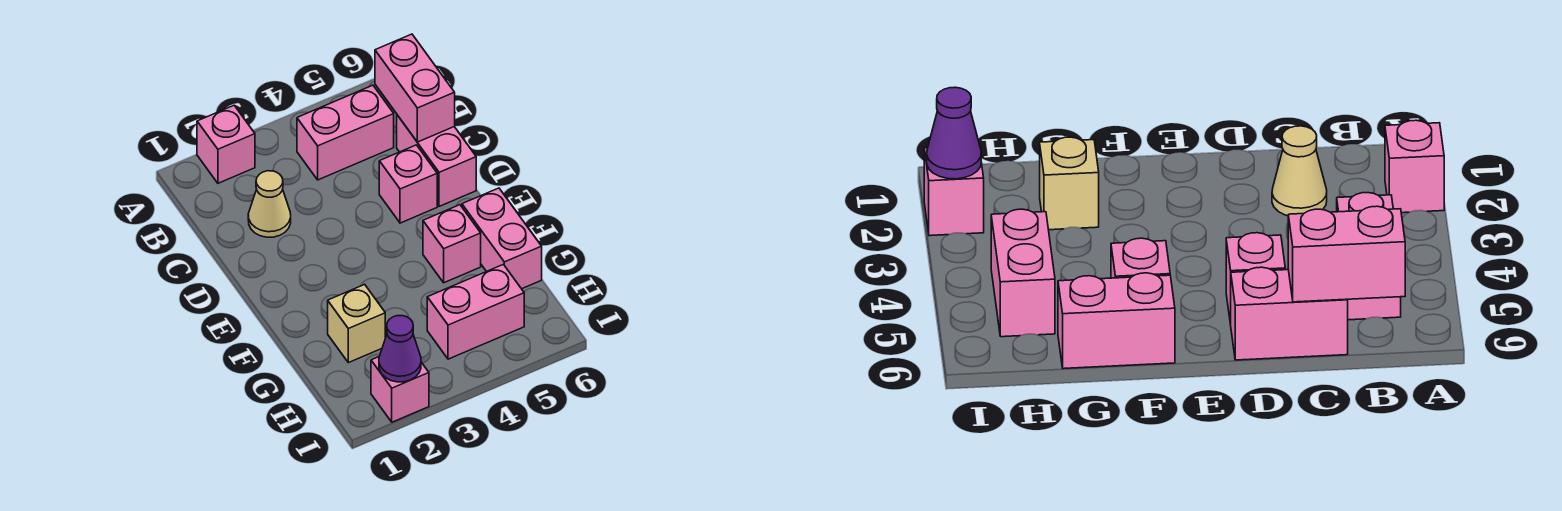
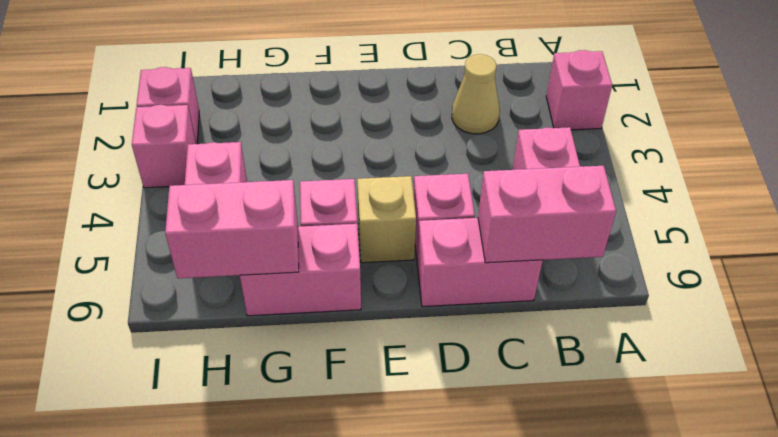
tan brick G2 level 1 -> tan brick E5 level 1
none -> pink brick G6:H6 level 2
purple cone I2 level 2 -> none
none -> pink brick I3 level 1

